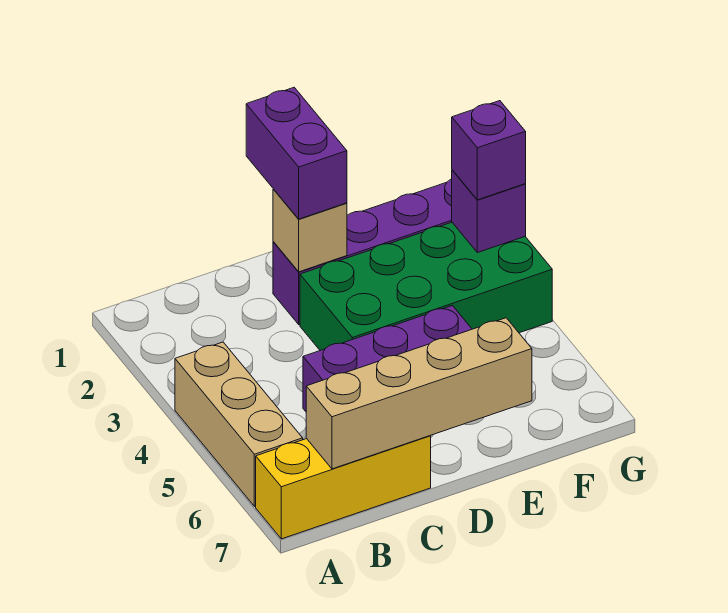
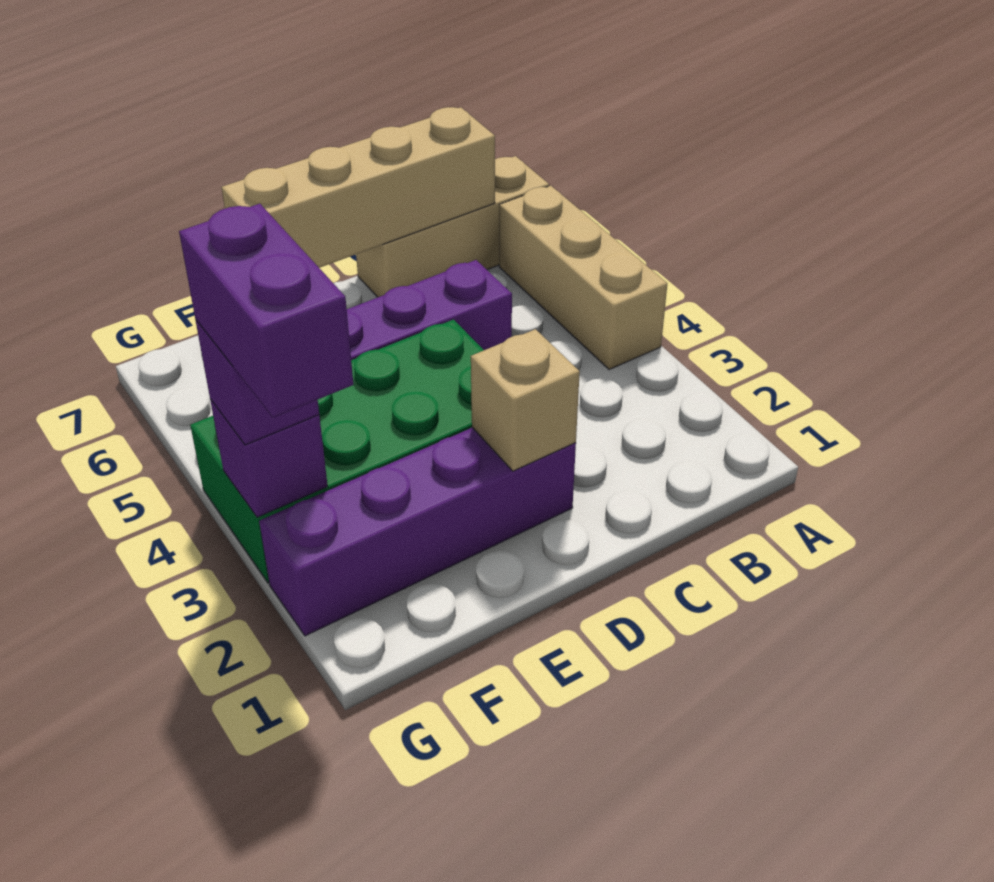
yellow brick A7:C7 level 1 -> tan brick A7:C7 level 1
purple brick D1:D2 level 3 -> purple brick G2:G3 level 4

